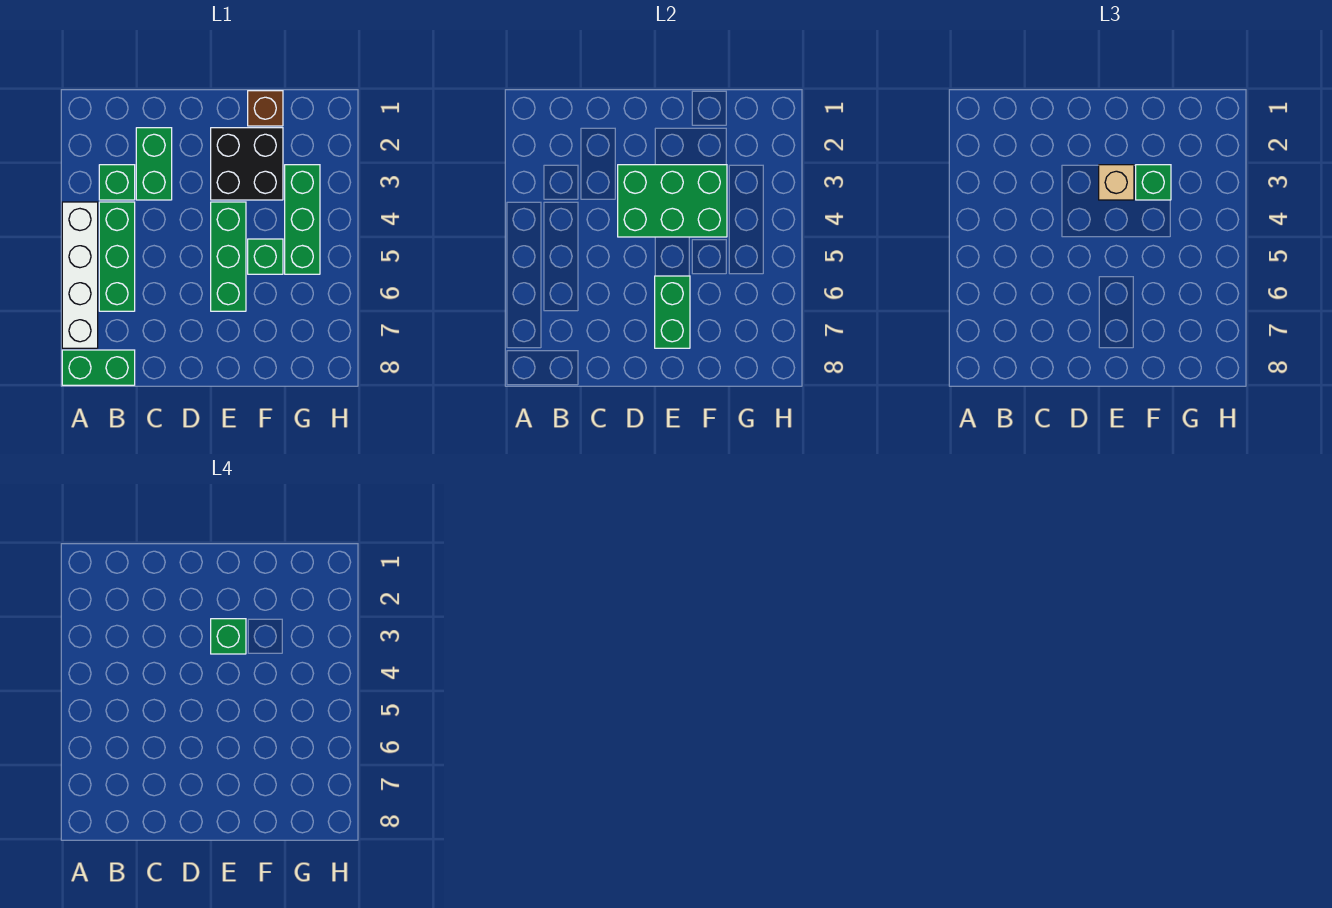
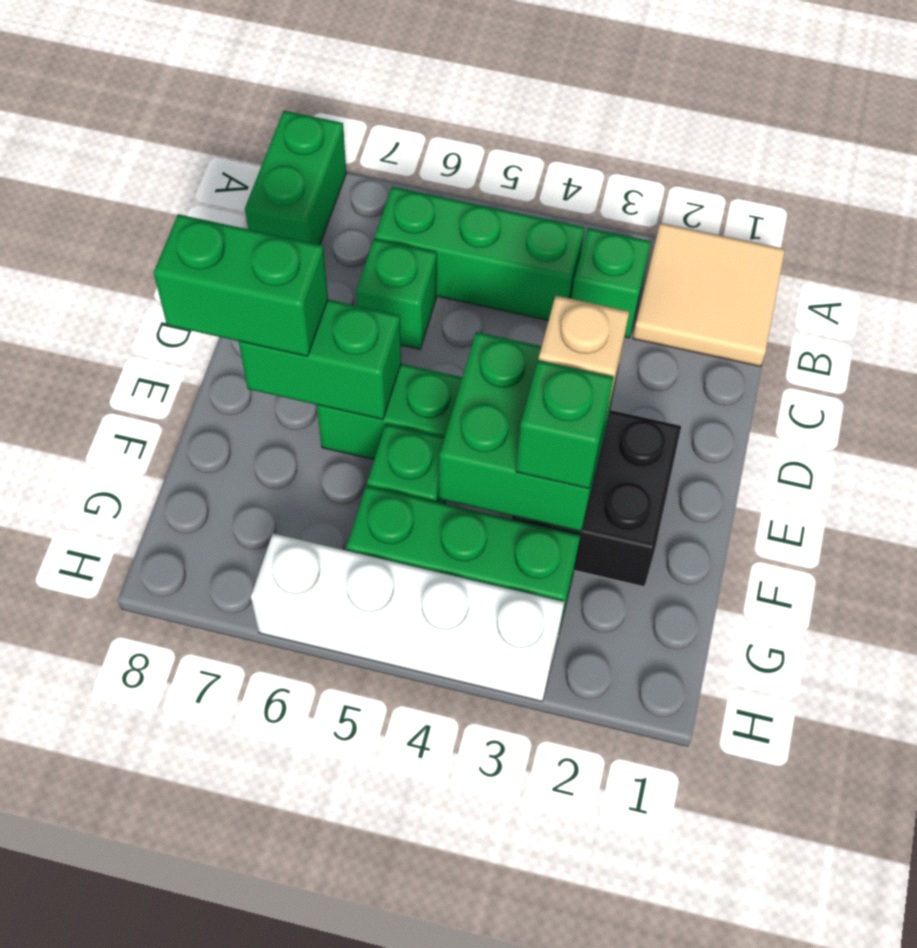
none -> tan tile A1:B2 level 1
white brick A4:A7 level 1 -> white brick H3:H6 level 1
green brick C2:C3 level 1 -> green brick E7:E8 level 3
green brick D3:F4 level 2 -> green brick E3:F4 level 2
green brick E3 level 4 -> green brick C6 level 1
brown brick F1 level 1 -> none

